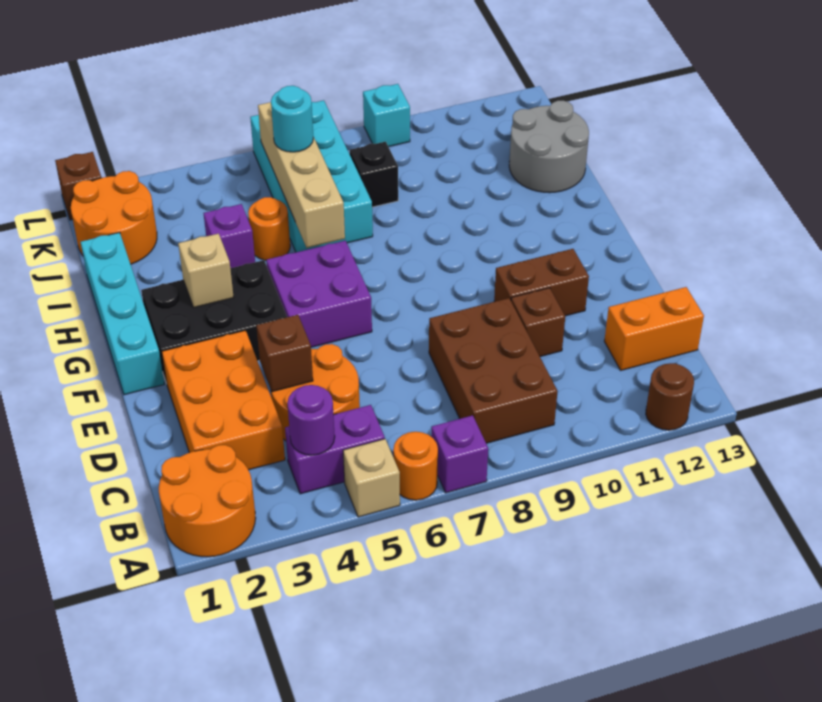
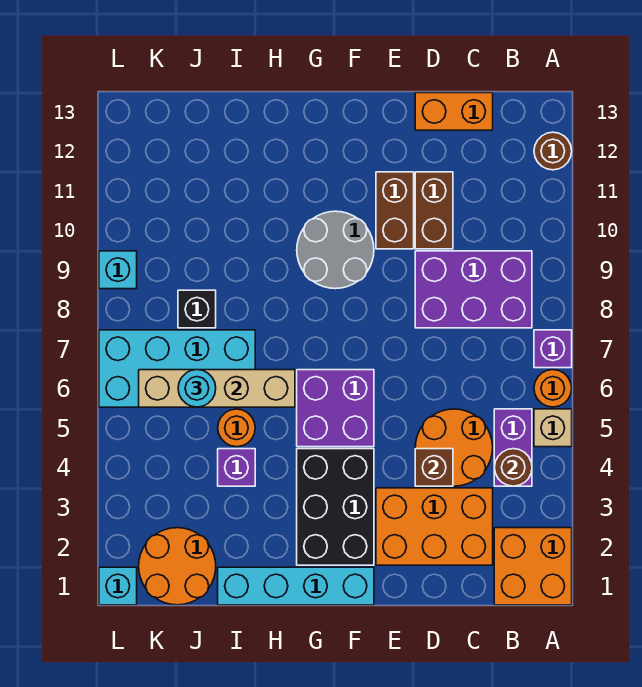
orange round brick A1:B2 level 1 -> orange brick A1:B2 level 1
purple round brick B4 level 2 -> brown round brick B4 level 2
brown brick B8:D9 level 1 -> purple brick B8:D9 level 1
orange brick C12:C13 level 1 -> orange brick C13:D13 level 1
brown brick D10 level 1 -> brown brick D10:D11 level 1
tan brick G3 level 2 -> none
grey round brick I12:J13 level 1 -> grey round brick F9:G10 level 1
brown brick L1 level 1 -> cyan brick L1 level 1

